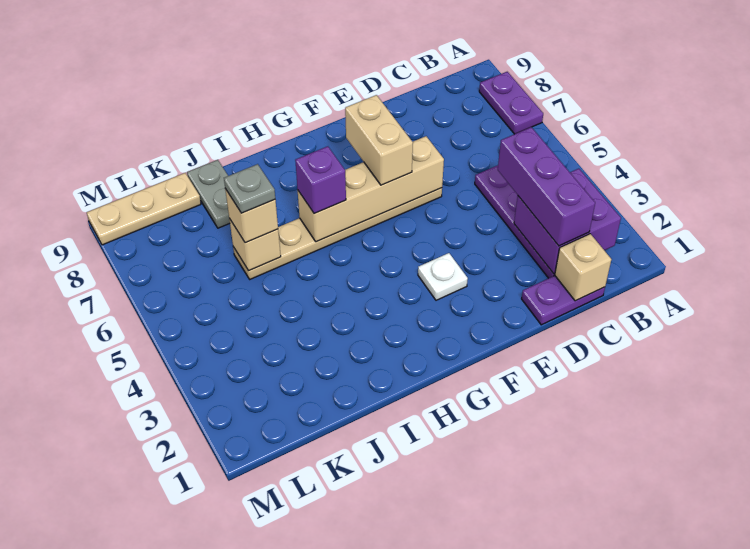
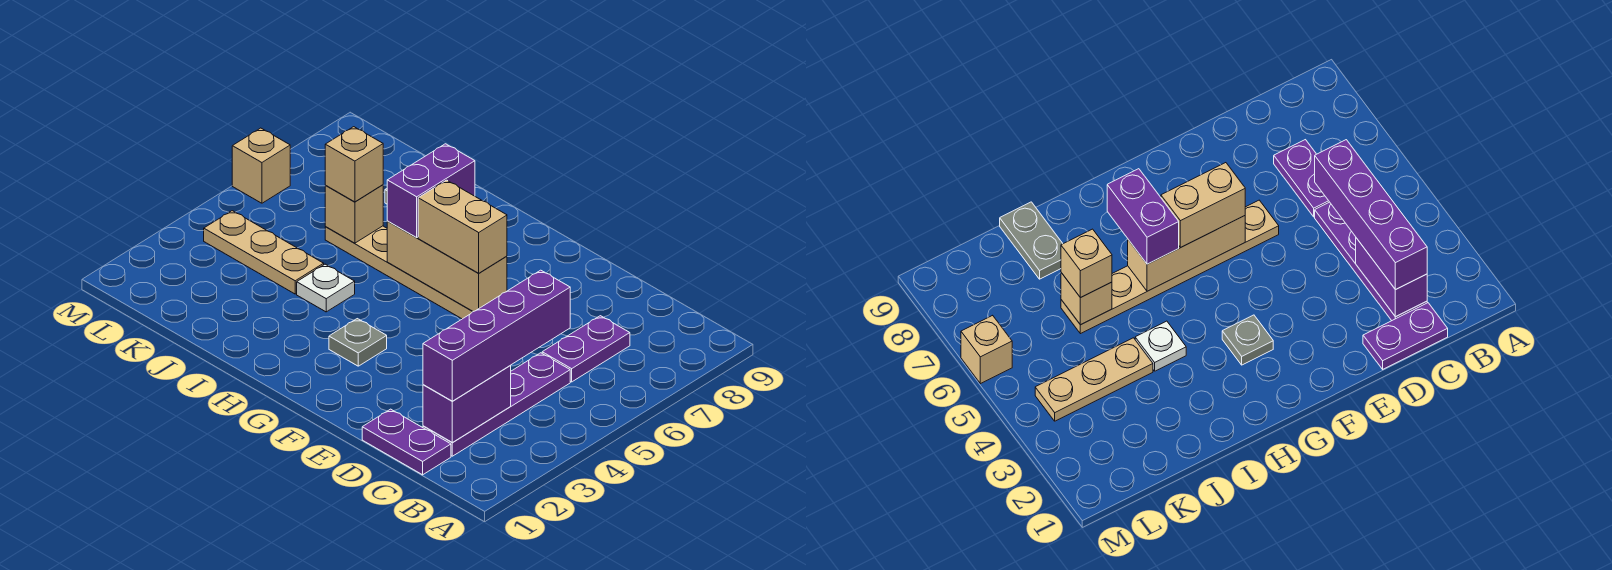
purple plate A7:A8 level 1 -> purple plate C6:C7 level 1
purple brick B2:C3 level 2 -> purple brick C2:C3 level 2
tan brick C1 level 2 -> tan brick M6 level 1
purple brick C2:C4 level 3 -> purple brick C2:C5 level 3
tan brick E6:H6 level 2 -> tan brick F6:H6 level 2
white plate F3 level 1 -> white plate I4 level 1
tan brick F6:F7 level 3 -> tan brick F6:G6 level 3
purple brick H6 level 3 -> purple brick H6:H7 level 3
grey plate J6 level 4 -> grey plate G3 level 1
tan plate K9:M9 level 1 -> tan plate J4:L4 level 1

